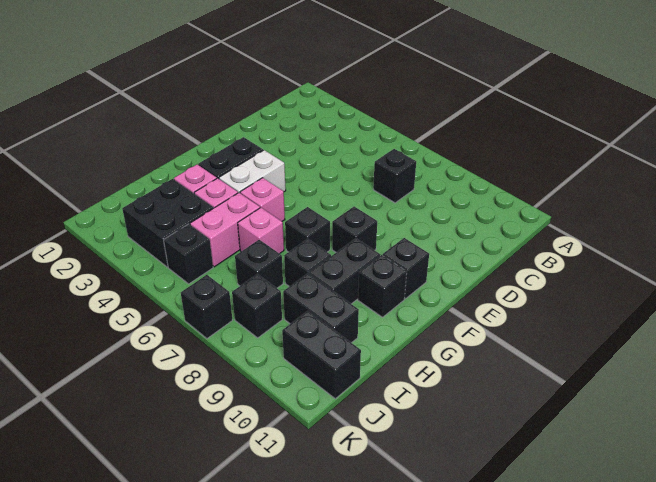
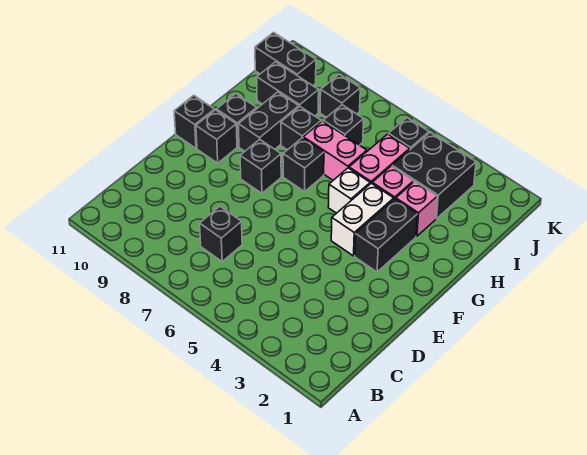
pink brick G5 level 1 -> white brick G5 level 1
pink brick H6 level 1 -> pink brick H6:H7 level 1
black brick K7 level 1 -> black brick F11 level 1

